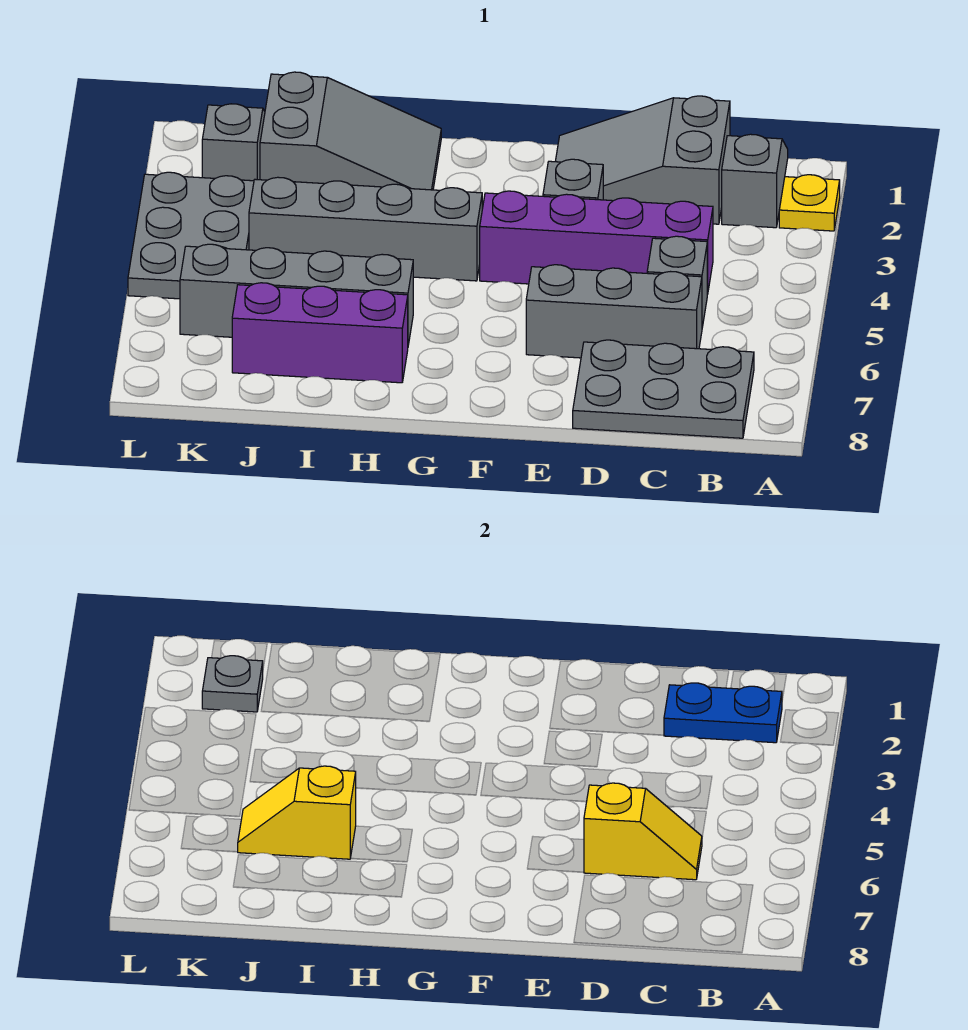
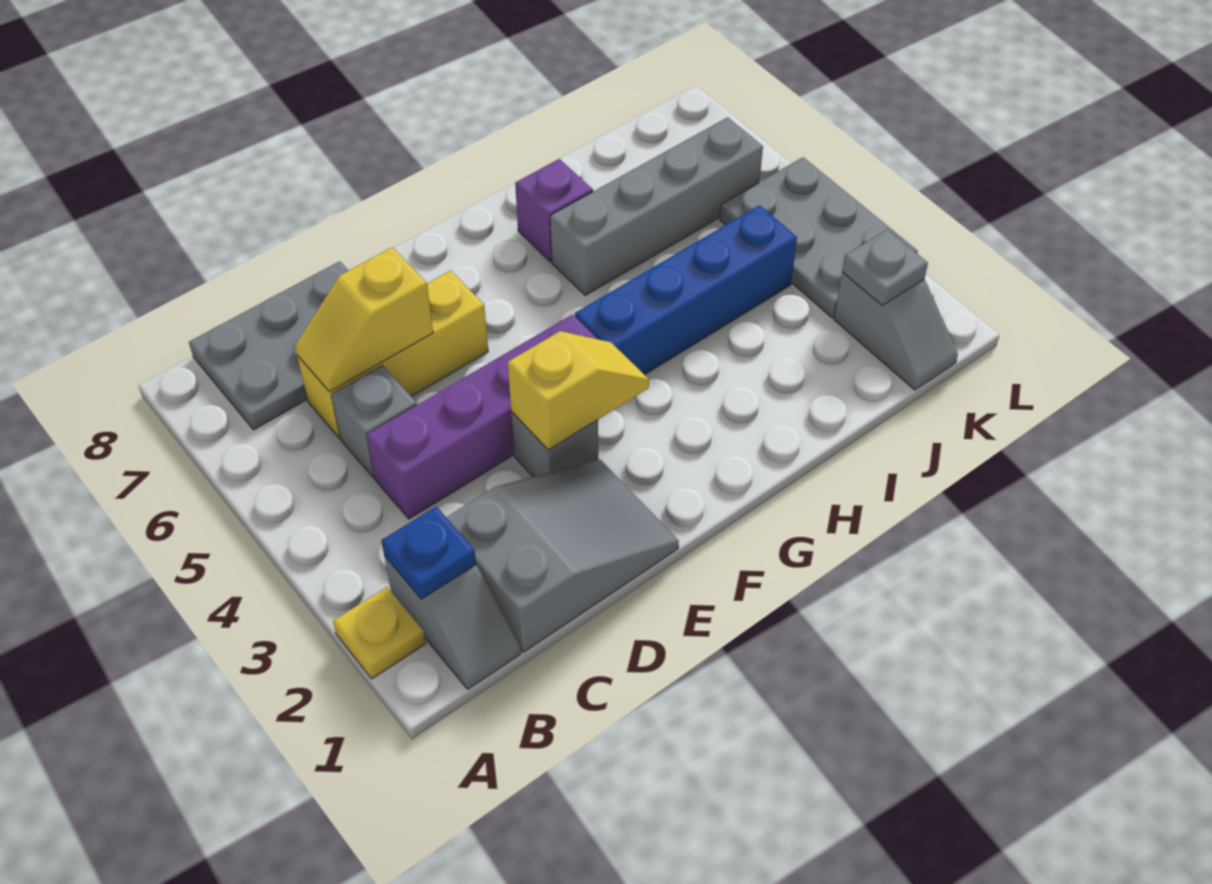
blue plate B2:C2 level 2 -> blue plate B2 level 2
grey brick C6:E6 level 1 -> yellow brick C6:E6 level 1
grey brick G4:J4 level 1 -> blue brick G4:J4 level 1
grey slope H1:J2 level 1 top J -> none
purple brick H7:J7 level 1 -> purple brick H7 level 1
yellow slope I6:J6 level 2 top I -> yellow slope E3:F3 level 2 top E

